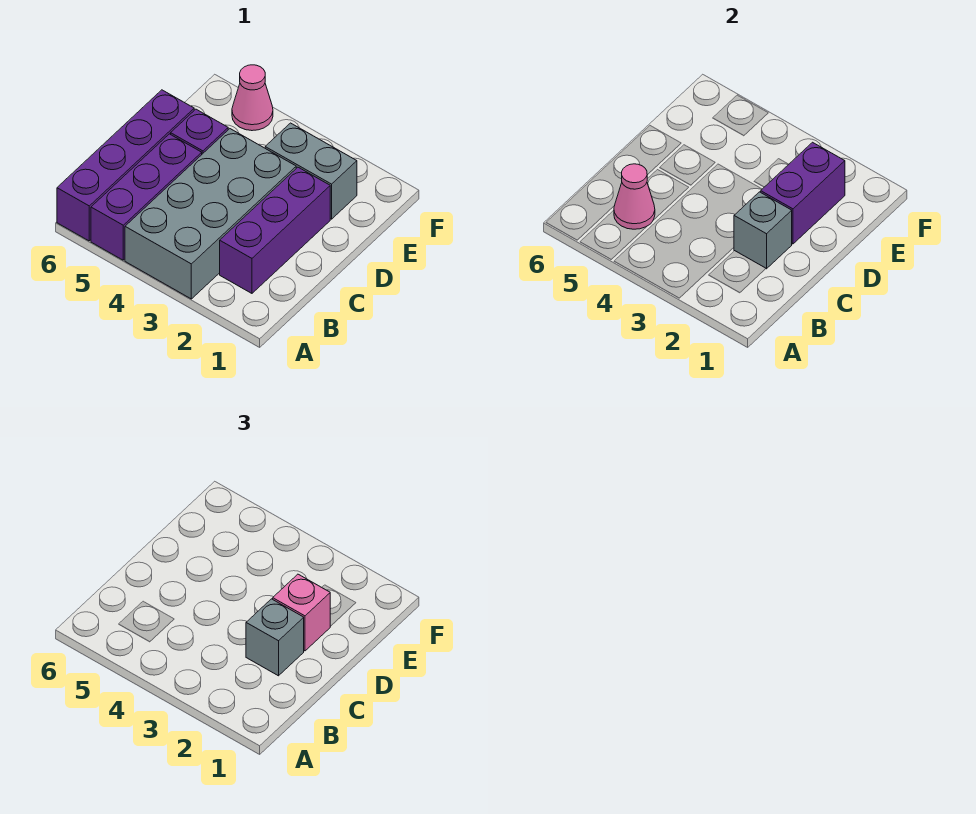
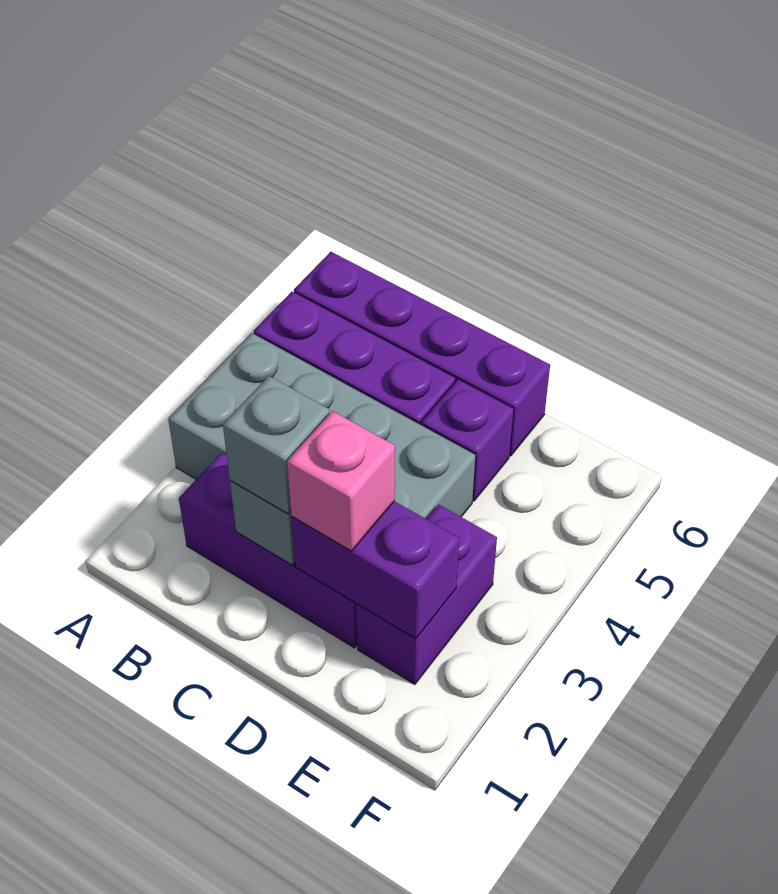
pink cone B5 level 2 -> none
grey brick E2:E3 level 1 -> purple brick E2:E3 level 1
pink cone F5 level 1 -> none

